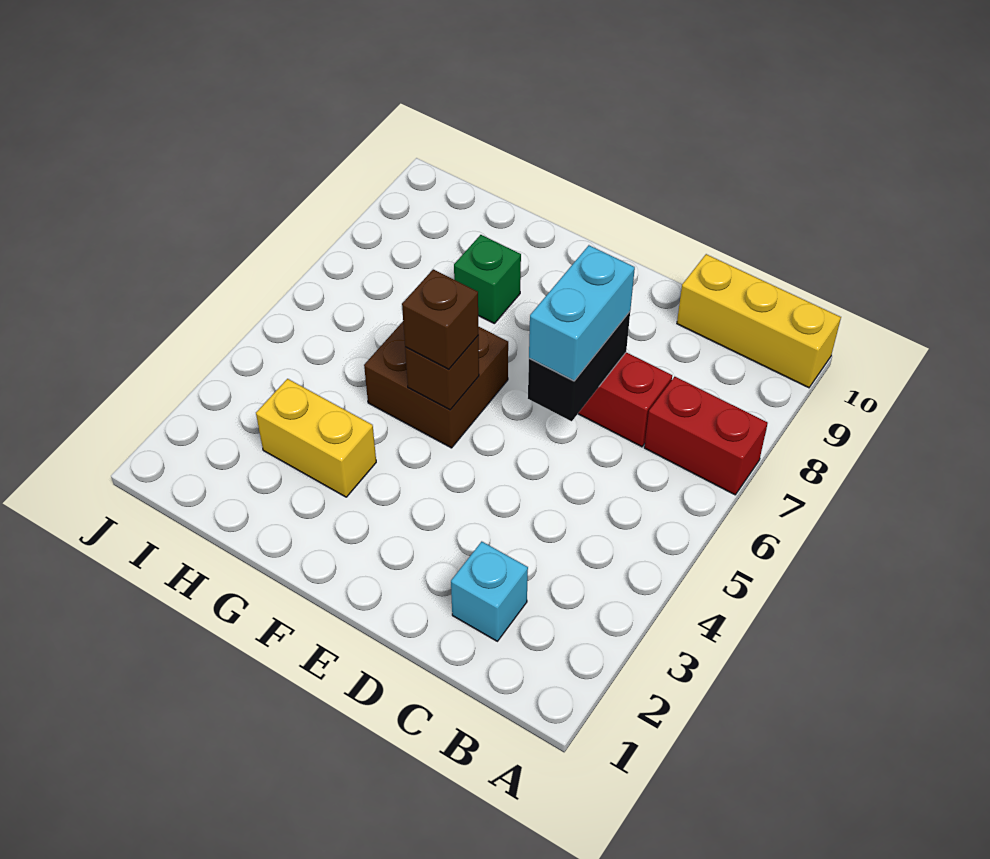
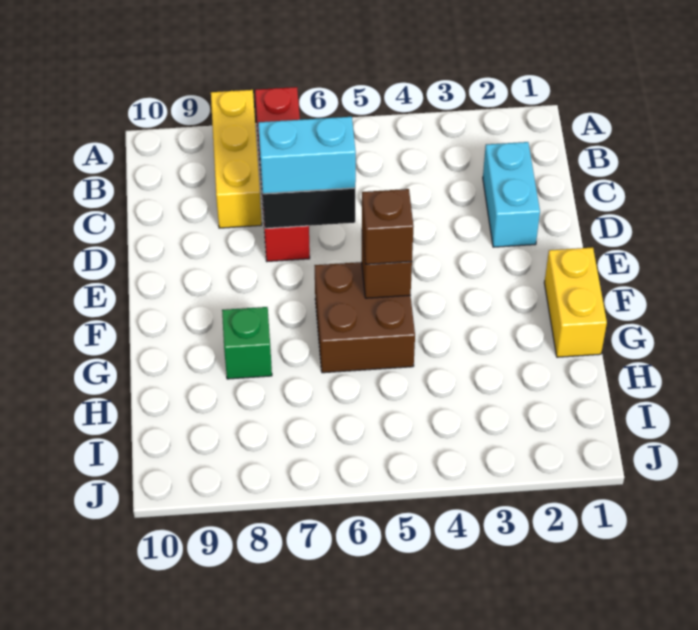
yellow brick A10:C10 level 1 -> yellow brick A8:C8 level 1
cyan brick C2 level 1 -> cyan brick C2:D2 level 1
yellow brick G3:H3 level 1 -> yellow brick F1:G1 level 1

